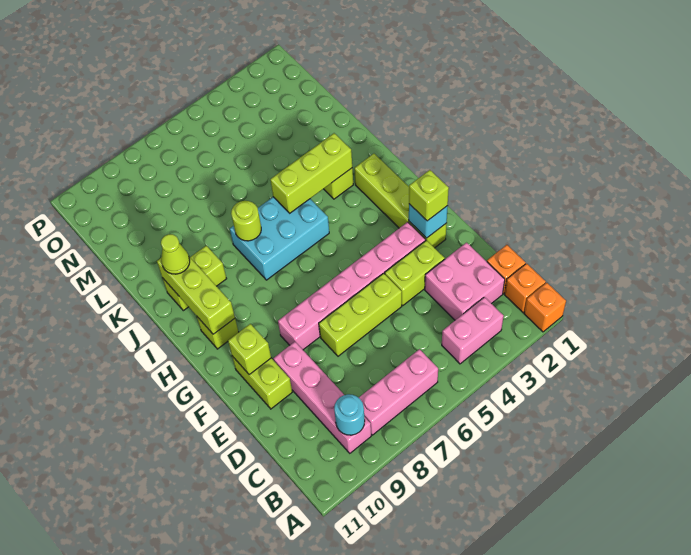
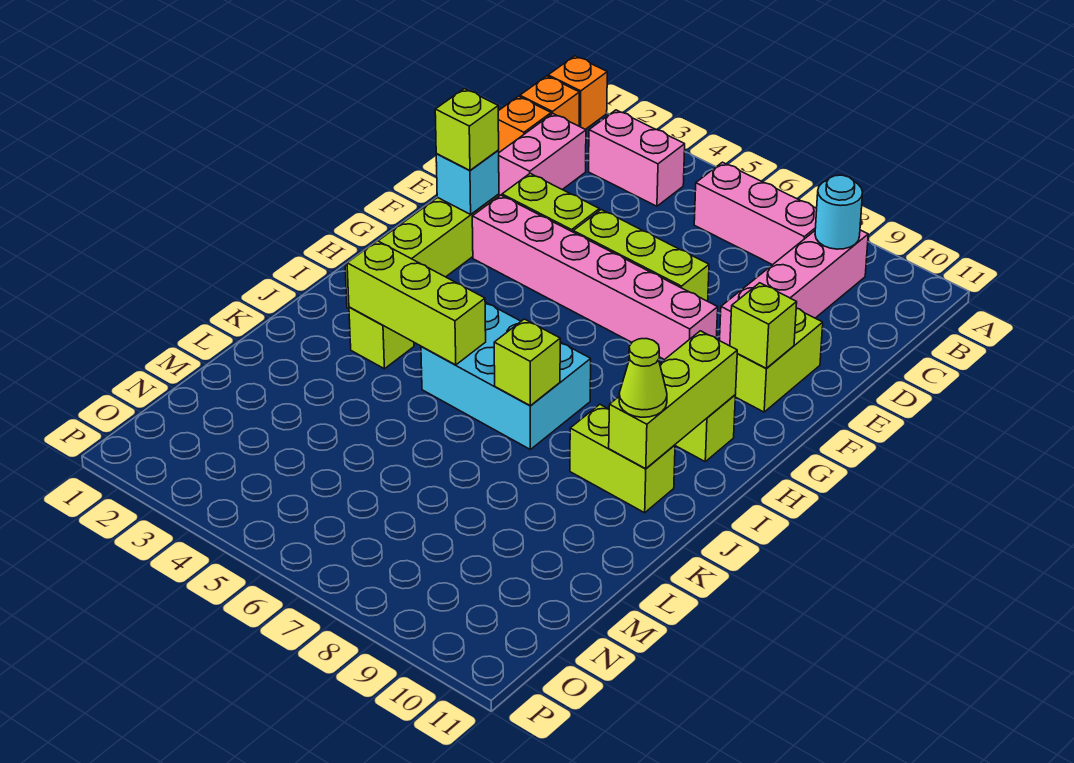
pink brick C2:D3 level 1 -> pink brick C2:D2 level 1
lime round brick J7 level 2 -> lime brick J7 level 2

